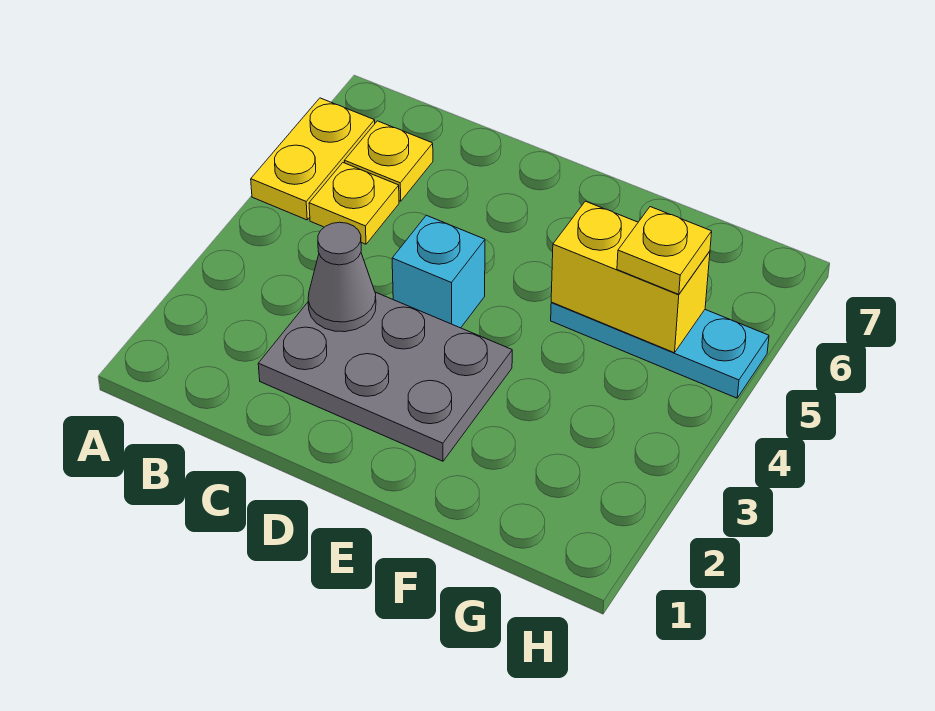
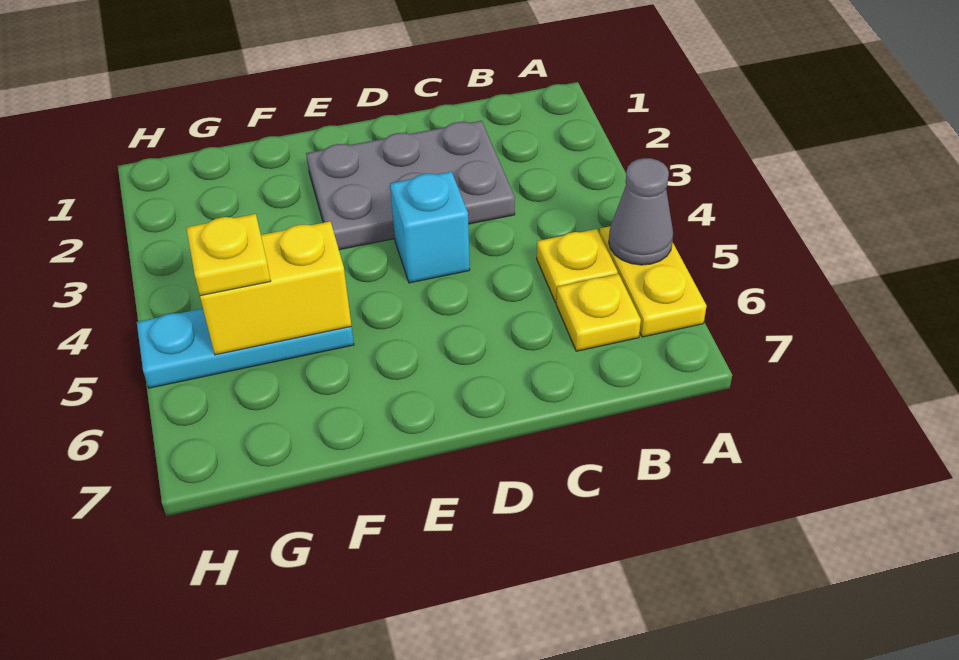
grey cone C3 level 2 -> grey cone A5 level 2

